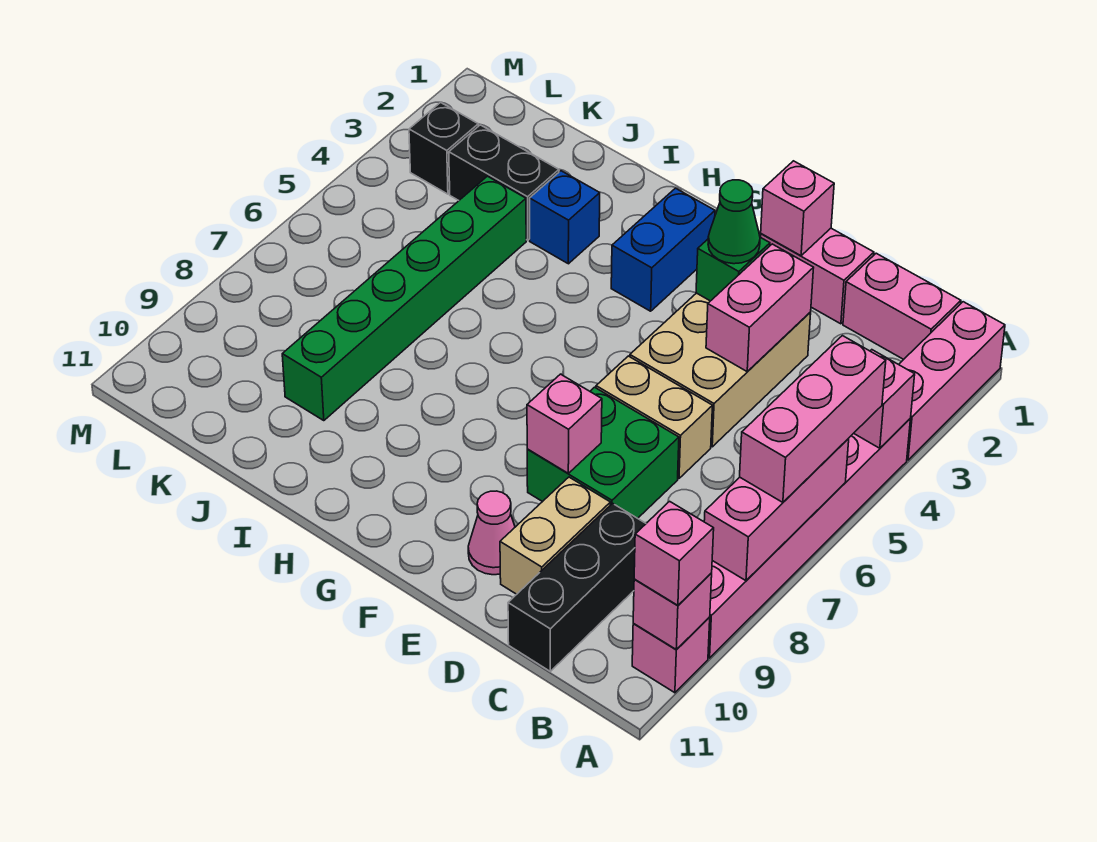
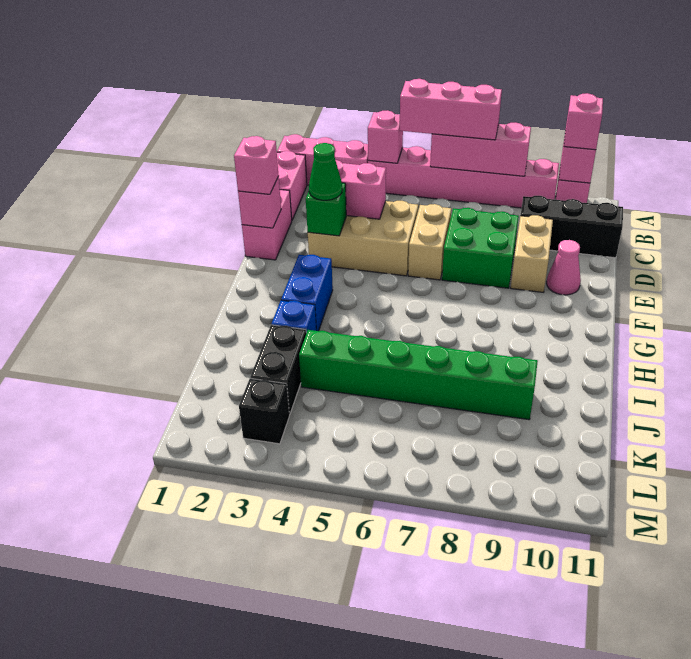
tan brick D9:D10 level 1 -> tan brick D9:E9 level 1
pink brick E8 level 2 -> pink brick E1 level 3
blue brick G2:G3 level 1 -> blue brick G3:H3 level 1

